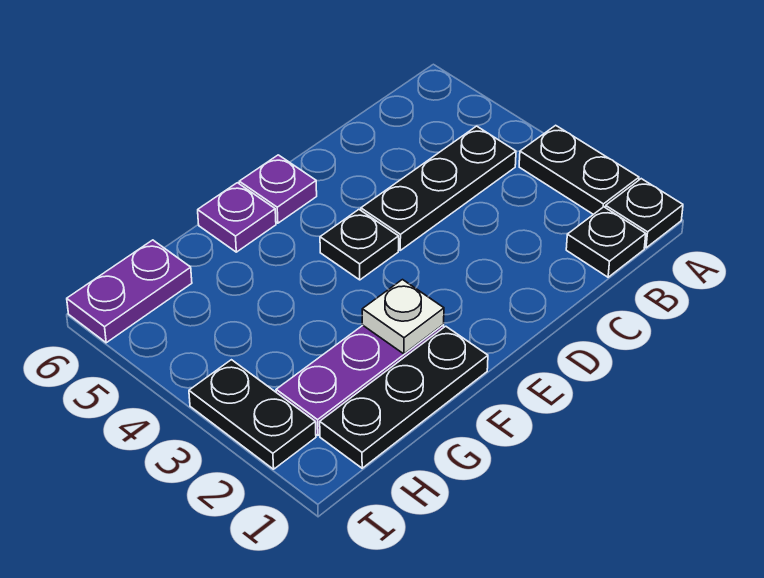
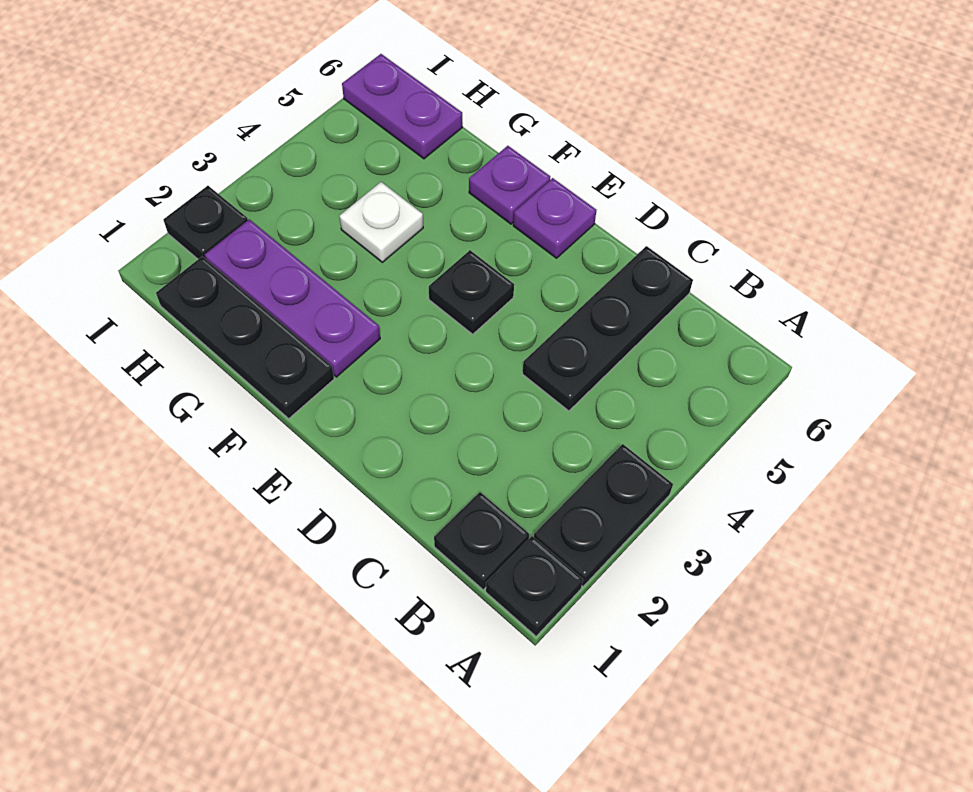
black plate B4:D4 level 1 -> black plate C4:C6 level 1
white plate F2 level 2 -> white plate G4 level 1
black plate I2:I3 level 1 -> black plate I2 level 1

